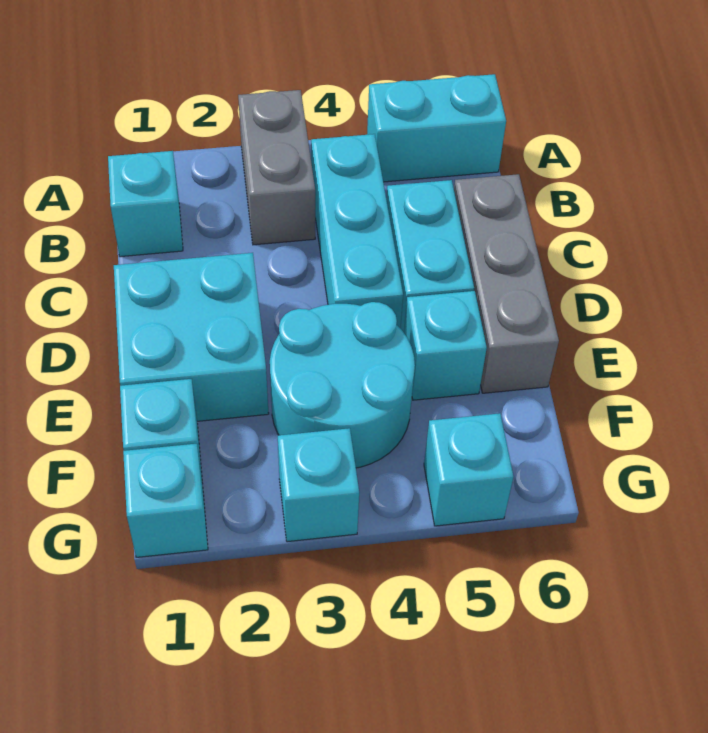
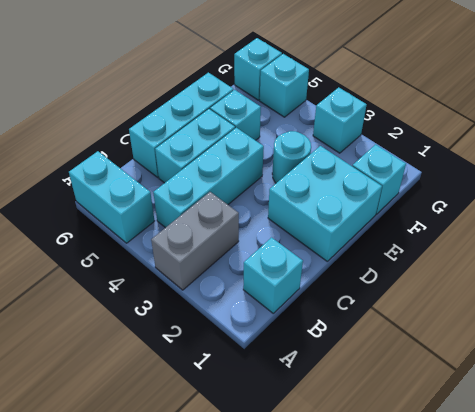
grey brick C6:E6 level 1 -> cyan brick C6:E6 level 1
cyan round brick E3:F4 level 1 -> cyan round brick E3 level 1
cyan brick G1 level 1 -> cyan brick G6 level 1

